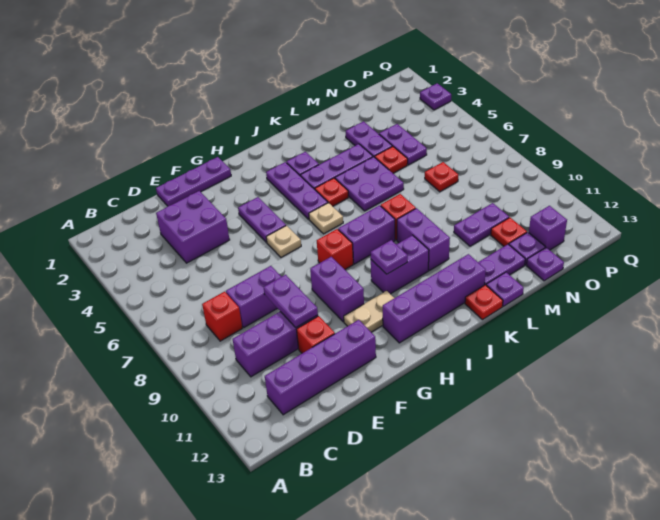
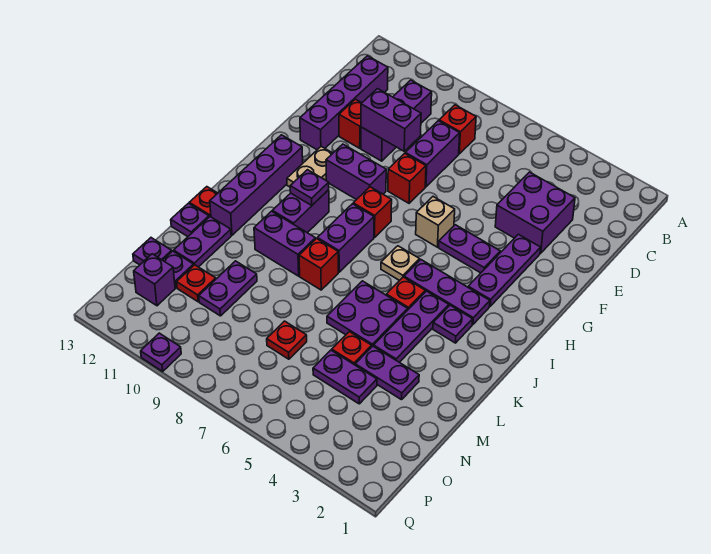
purple plate E1:G1 level 1 -> purple plate F3:H3 level 1
purple plate E9:E10 level 2 -> purple brick E9:E10 level 2
none -> red brick F8 level 1
tan plate G6 level 1 -> tan brick G6 level 1
purple plate Q3 level 1 -> purple plate Q10 level 1

